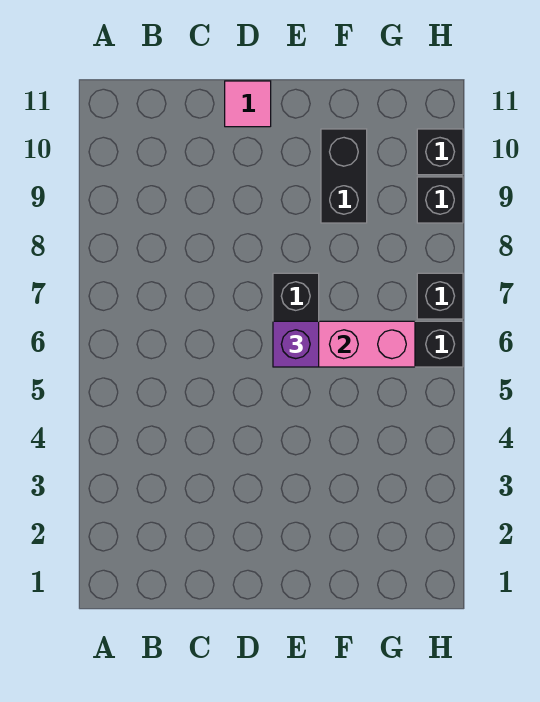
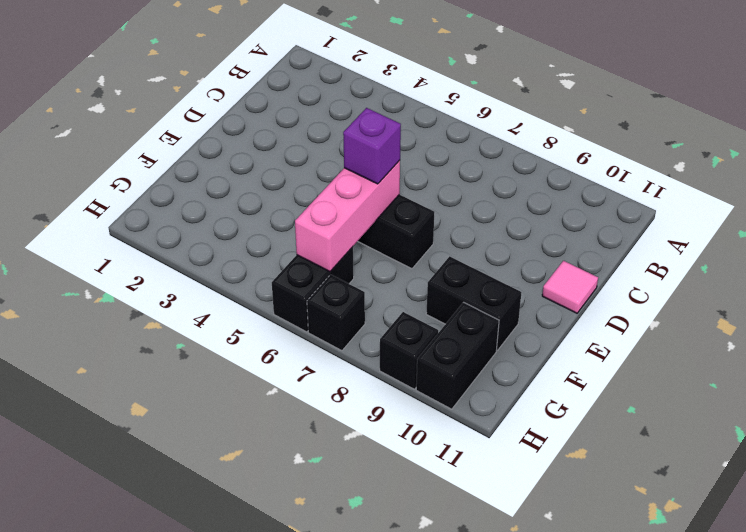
black brick H10 level 1 -> black brick G10:H10 level 1

